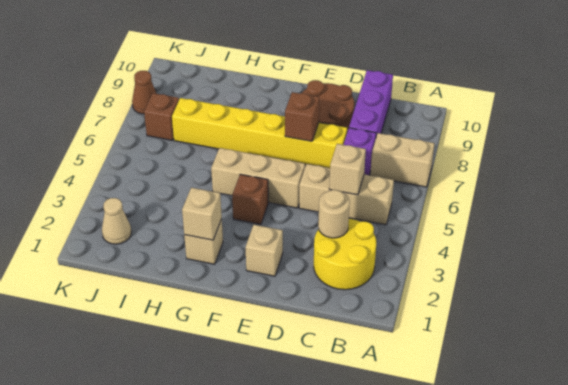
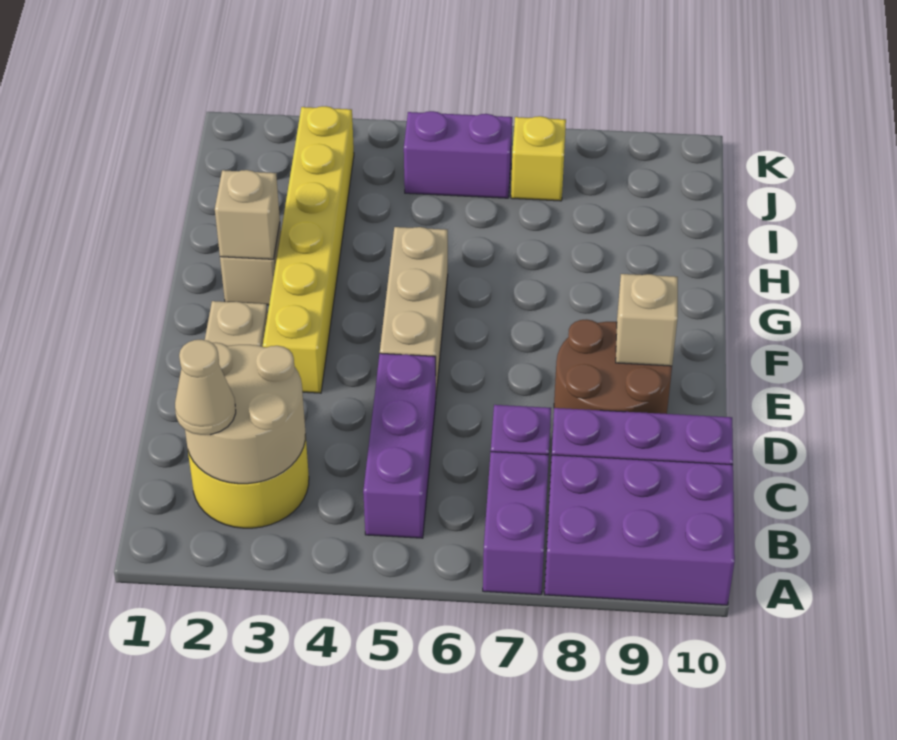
tan brick A7:B7 level 1 -> purple brick A7:B7 level 1
none -> purple brick A8:B10 level 1
tan brick B5:D5 level 1 -> purple brick B5:D5 level 1
tan round brick C3 level 2 -> tan round brick B2:C3 level 2
tan brick C5 level 2 -> tan brick E9 level 2
yellow brick D7:I7 level 1 -> yellow brick E3:J3 level 1
brown brick E7 level 2 -> none
brown brick F4 level 1 -> none
tan cone J2 level 1 -> tan cone B2 level 3
none -> purple brick J5:J6 level 1
brown brick J7 level 1 -> yellow brick J7 level 1
brown cone K8 level 1 -> none

